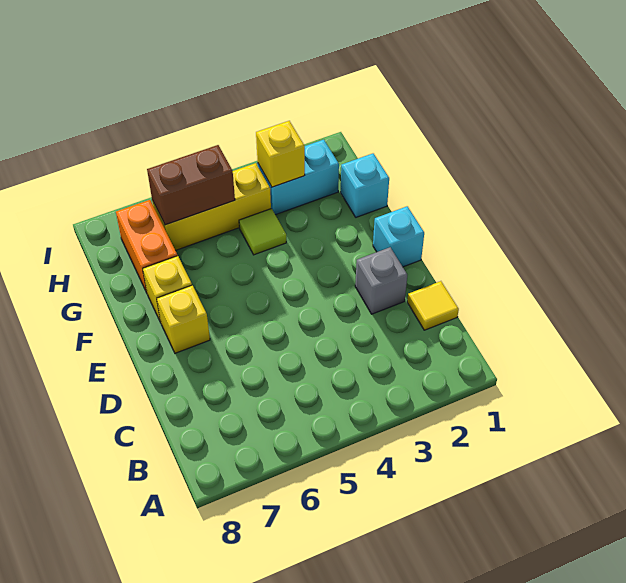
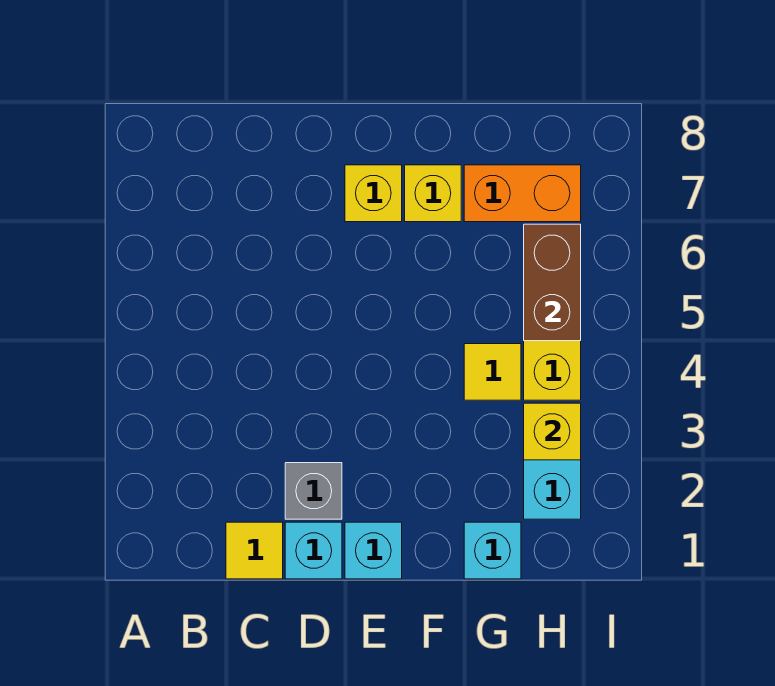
none -> cyan brick D1 level 1
lime tile G4 level 1 -> yellow tile G4 level 1

